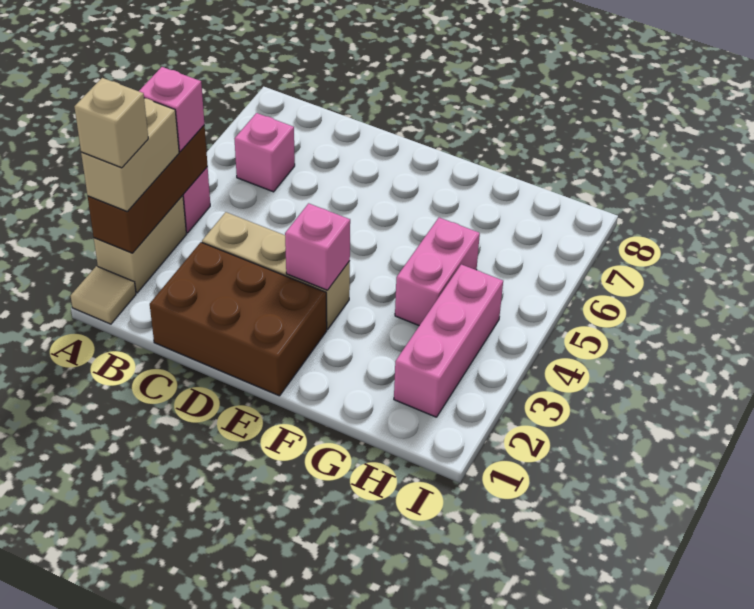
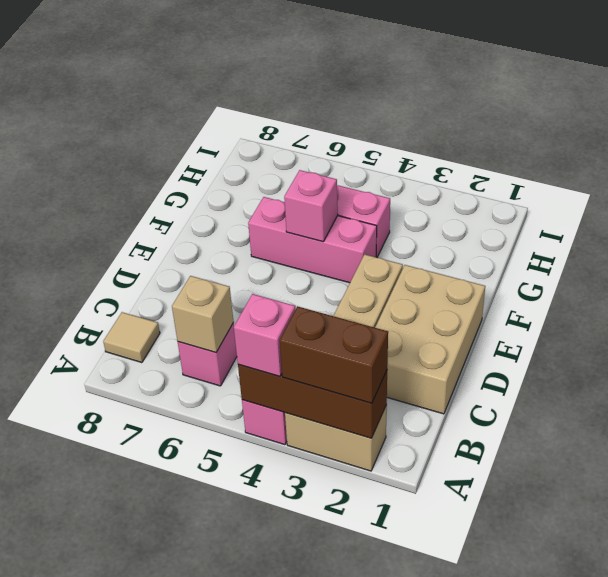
tan tile A1 level 1 -> tan tile B8 level 1
tan brick A2:A3 level 3 -> brown brick A2:A3 level 3
tan brick A2 level 4 -> tan brick B6 level 2
brown brick C1:E2 level 1 -> tan brick C1:E2 level 1
pink brick E3 level 2 -> pink brick F5 level 2
pink brick H2:H4 level 1 -> pink brick F4:F6 level 1

